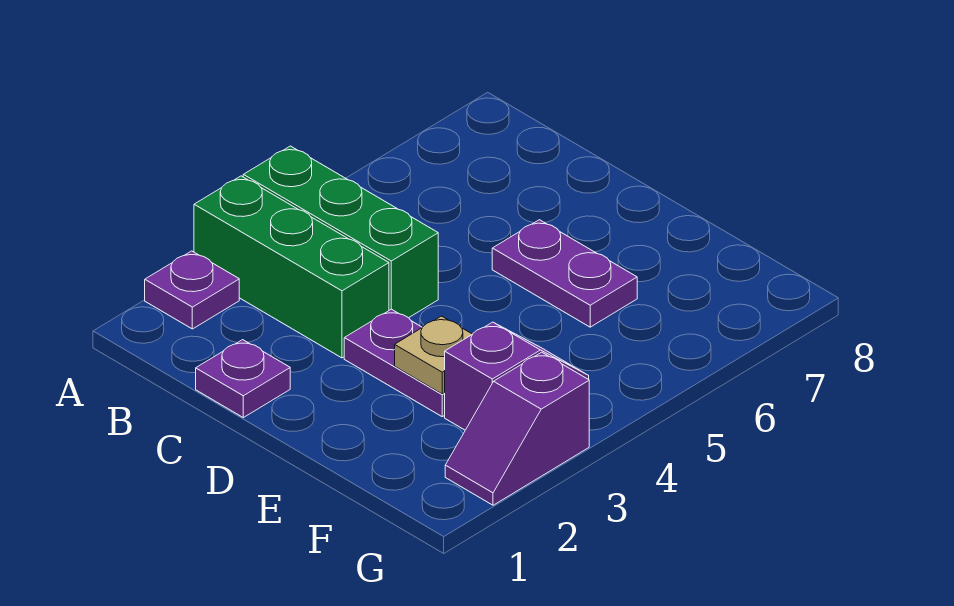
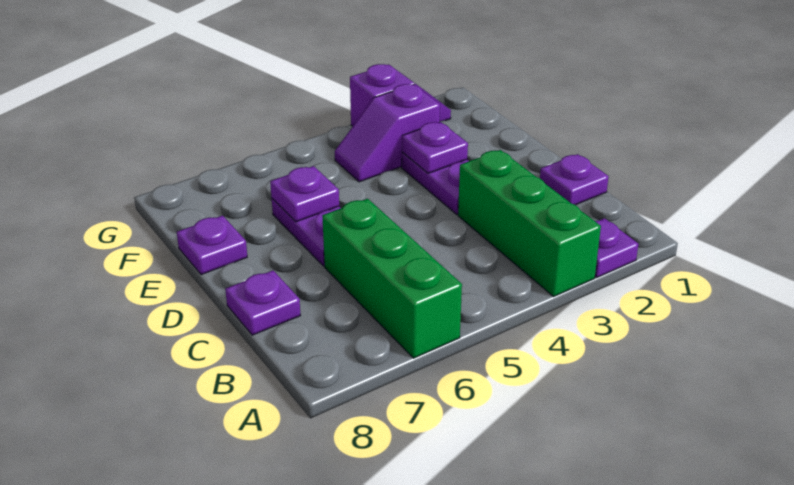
green brick A4:C4 level 1 -> green brick A6:C6 level 1
none -> purple plate C8 level 1
tan plate E3 level 2 -> purple plate E3 level 2
none -> purple plate E6 level 2
none -> purple plate E8 level 1

